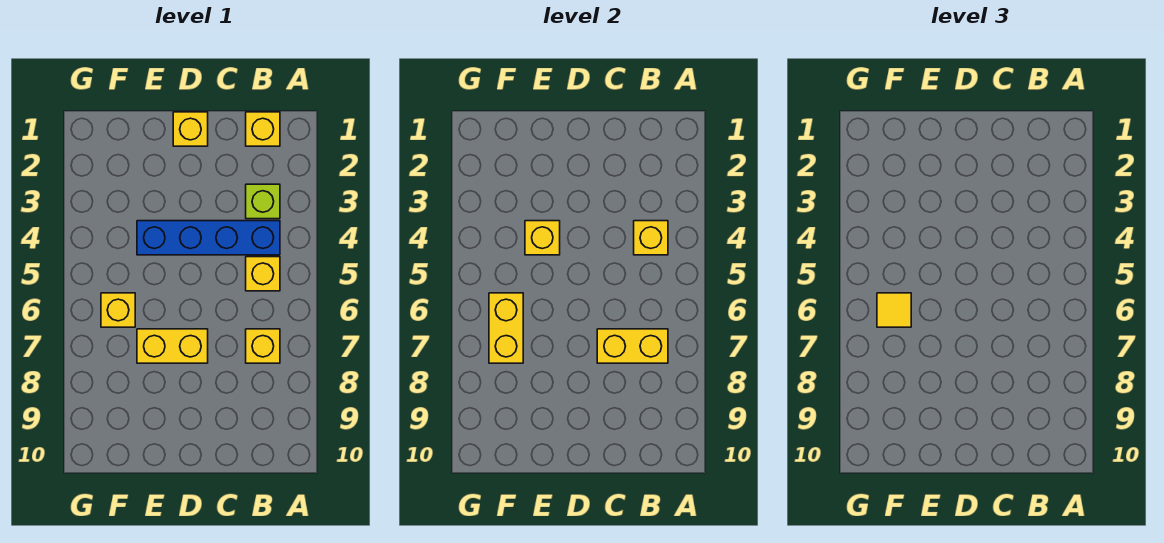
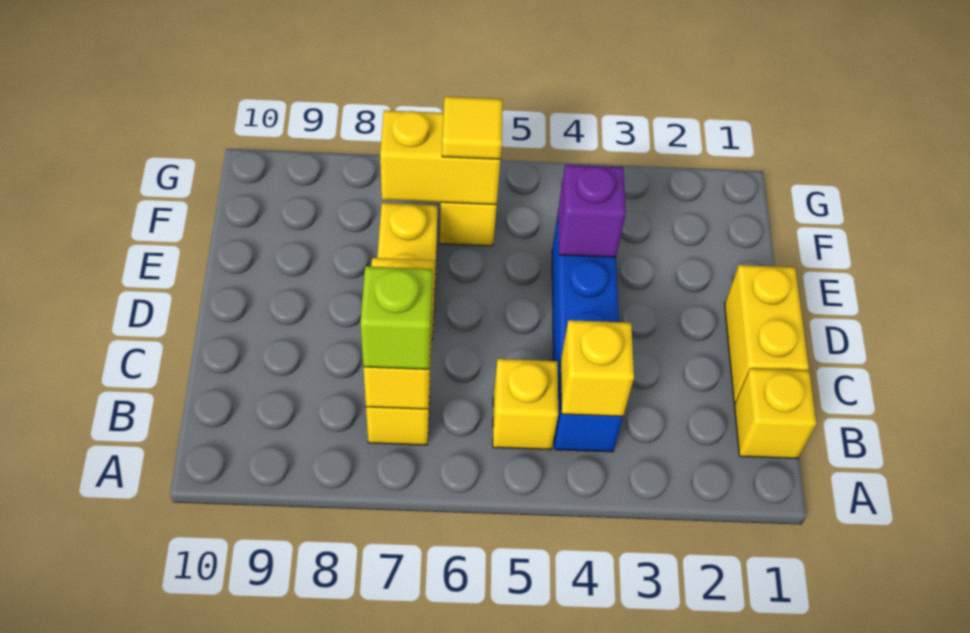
lime brick B3 level 1 -> lime brick B7 level 3
yellow brick D1 level 1 -> yellow brick C1:D1 level 1
yellow brick E4 level 2 -> purple brick E4 level 2

